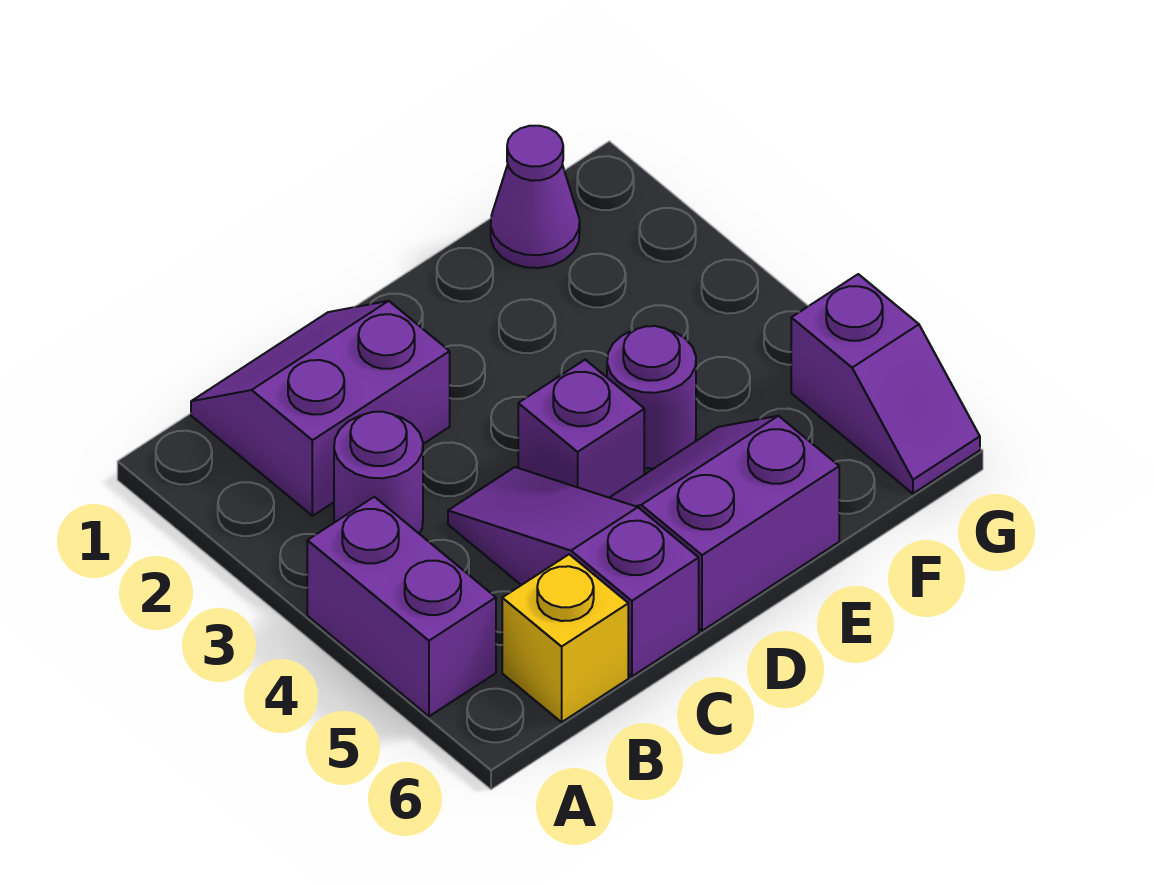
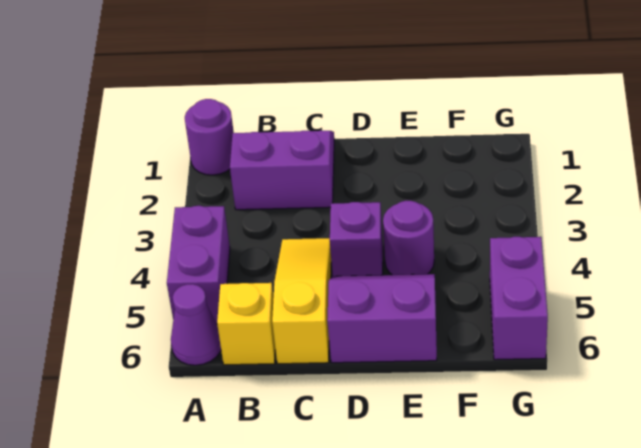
purple round brick B3 level 1 -> purple round brick A1 level 1
purple slope C4:C6 level 1 top 6 -> yellow slope C4:C6 level 1 top 6
purple cone F1 level 1 -> purple cone A6 level 1
purple slope G5:G6 level 1 top 5 -> purple brick G5:G6 level 1

